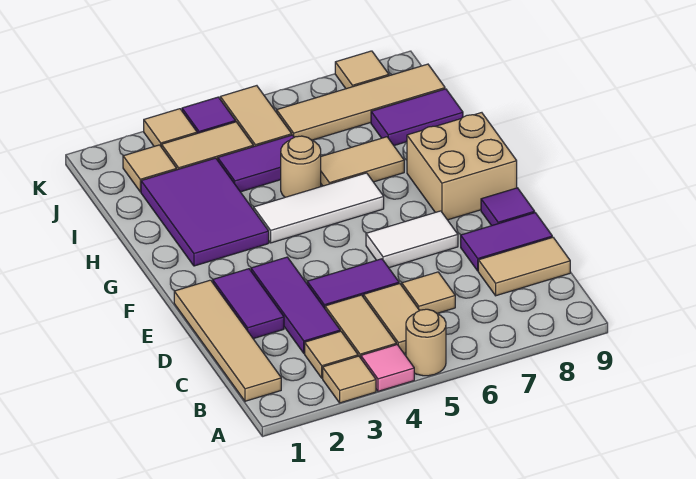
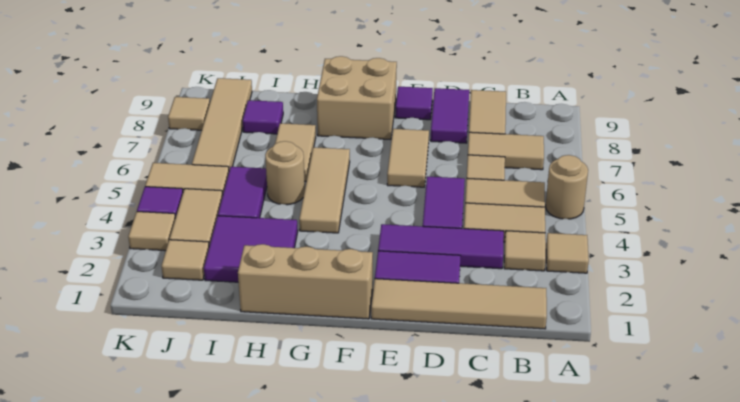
pink tile A4 level 1 -> none
none -> tan tile B7:C7 level 1
white tile E6:E7 level 1 -> tan tile E6:E7 level 1
none -> tan brick F1:H1 level 1
purple tile G2:I3 level 1 -> purple tile H2:I3 level 1
white tile G4:G6 level 1 -> tan tile G4:G6 level 1
purple tile I8:I9 level 1 -> purple tile I8 level 1

